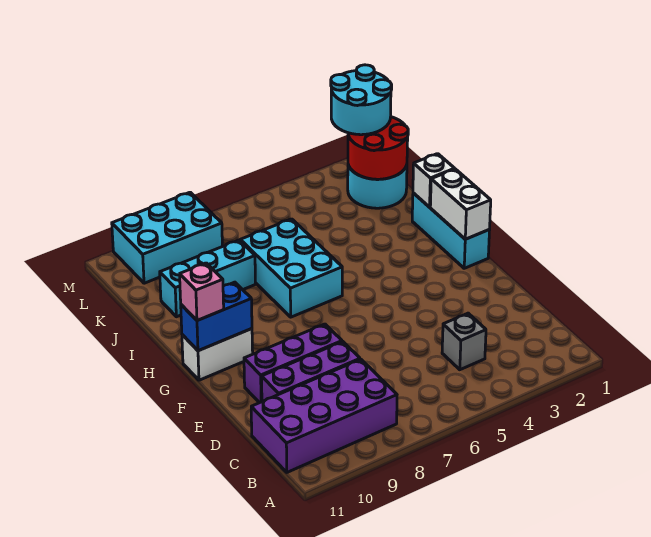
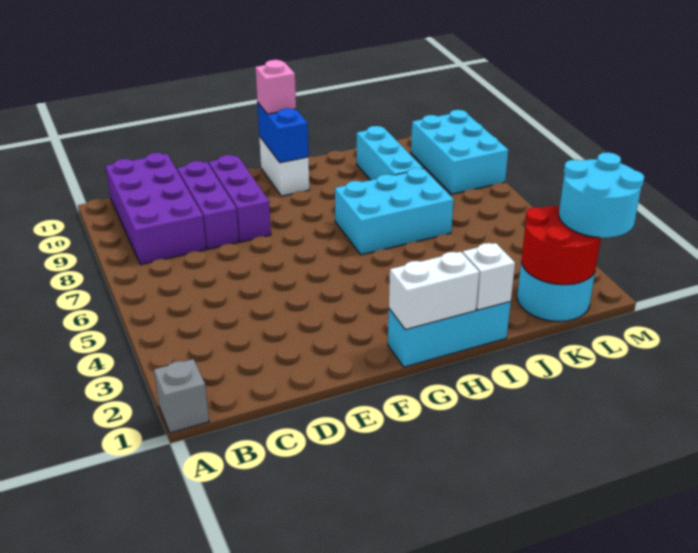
grey brick C4 level 1 -> grey brick A1 level 1

